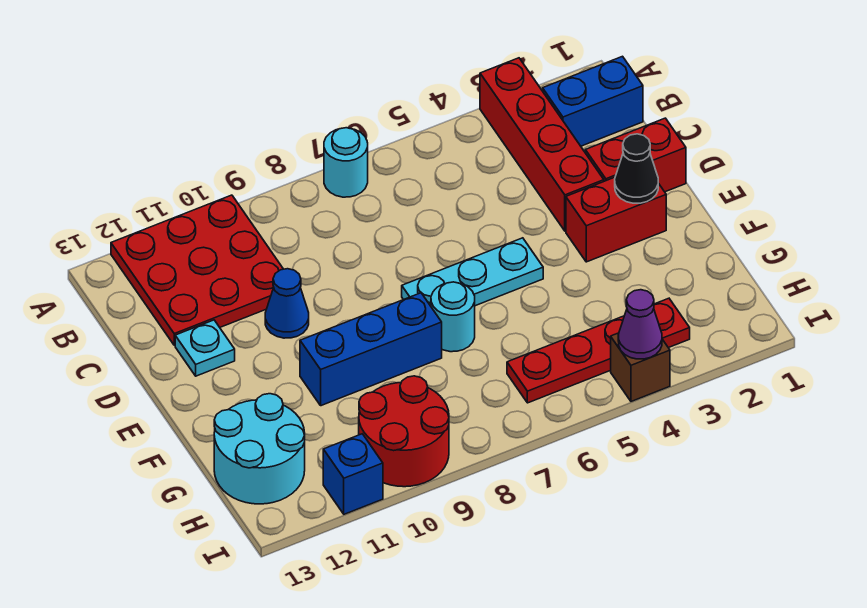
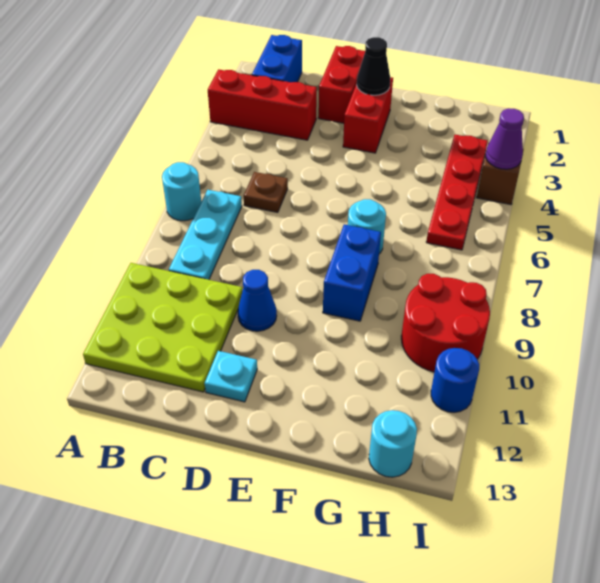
red brick A3:D3 level 1 -> red brick A3:C3 level 1
red plate A10:C12 level 1 -> lime plate A10:C12 level 1
none -> brown plate C6 level 1
cyan plate E5:E7 level 1 -> cyan plate B7:B9 level 1
blue brick F8:F10 level 1 -> blue brick F8:F9 level 1
cyan round brick G12:H13 level 1 -> cyan round brick H13 level 1
blue brick I11 level 1 -> blue round brick I11 level 1

